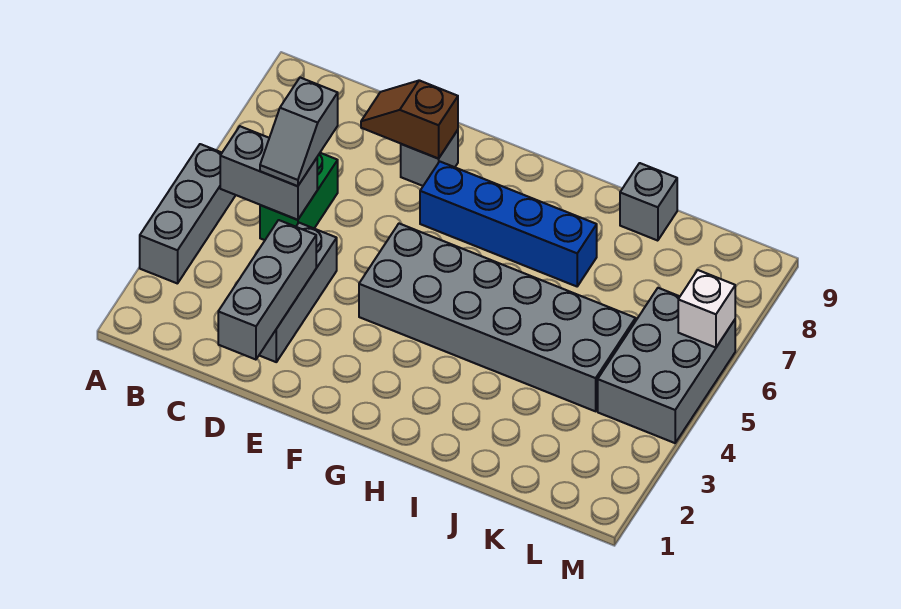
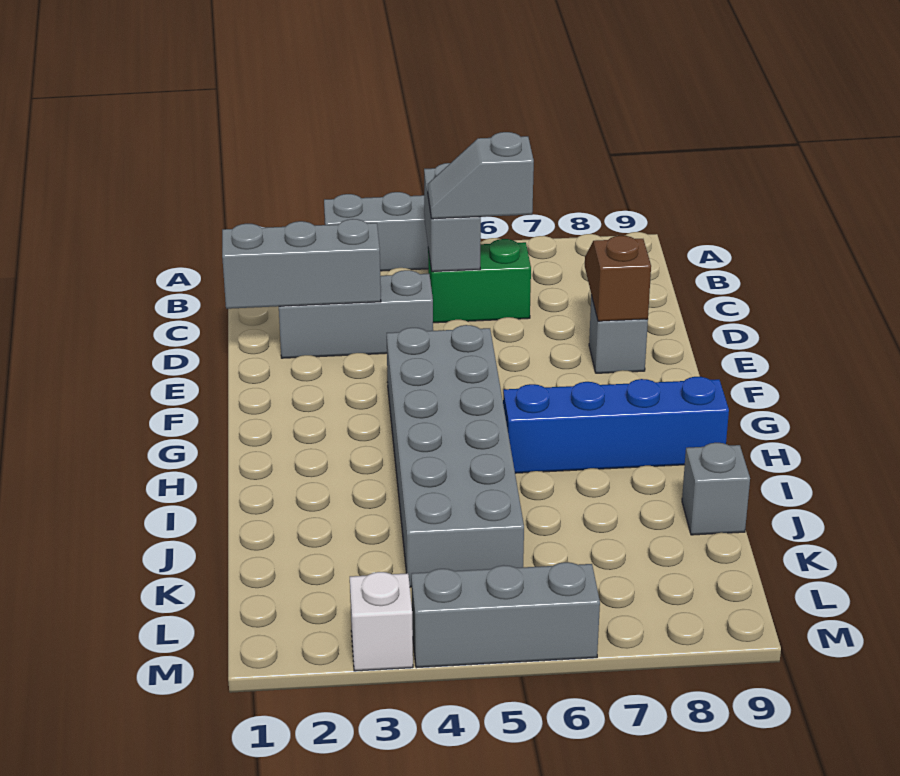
blue brick F7:I7 level 1 -> blue brick H6:H9 level 1
grey brick L4:M6 level 1 -> grey brick M4:M6 level 1
white brick M6 level 2 -> white brick M3 level 1

